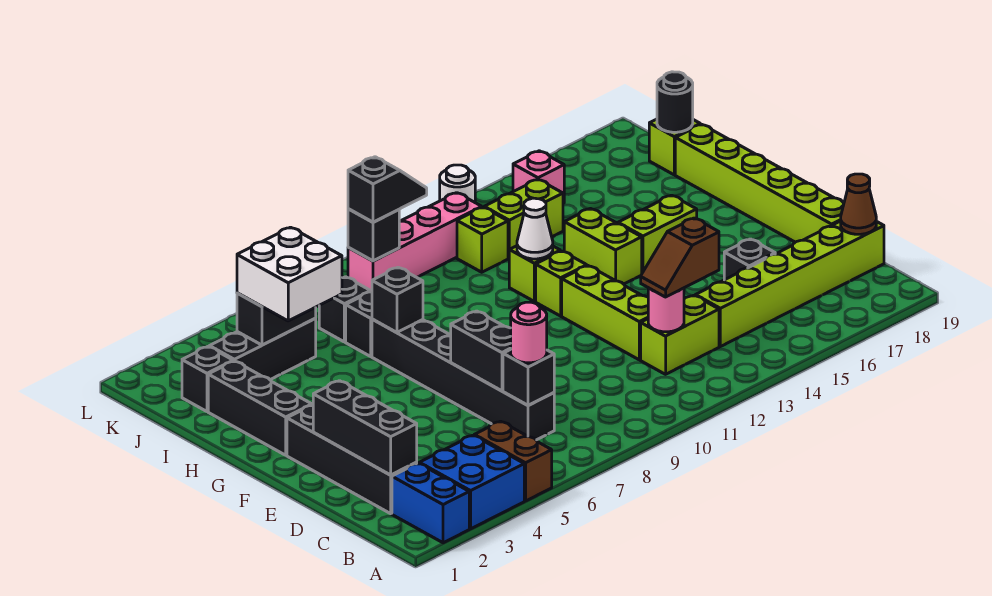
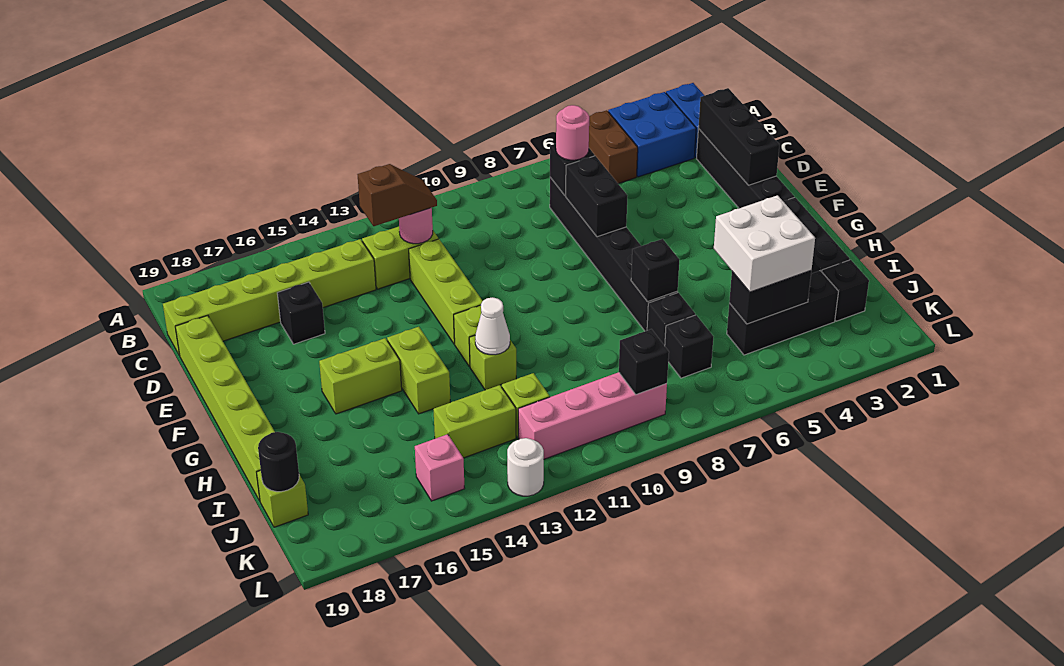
brown cone C19 level 2 -> none
black slope K9:K10 level 3 top 9 -> none

